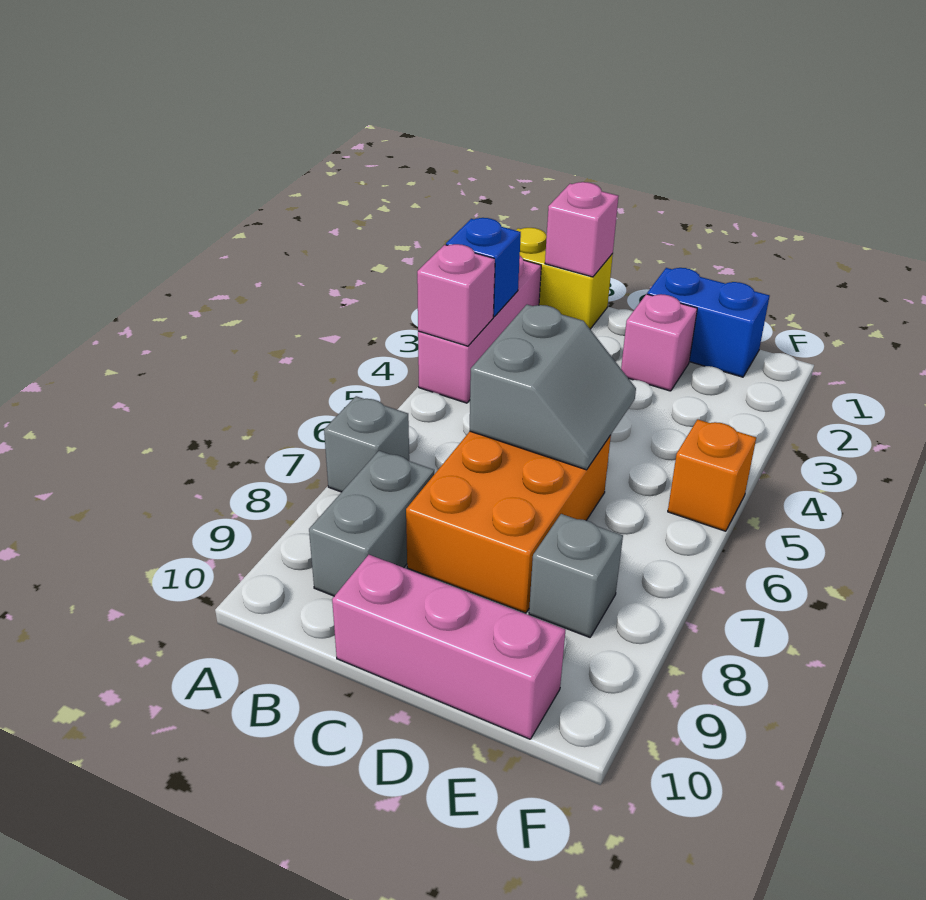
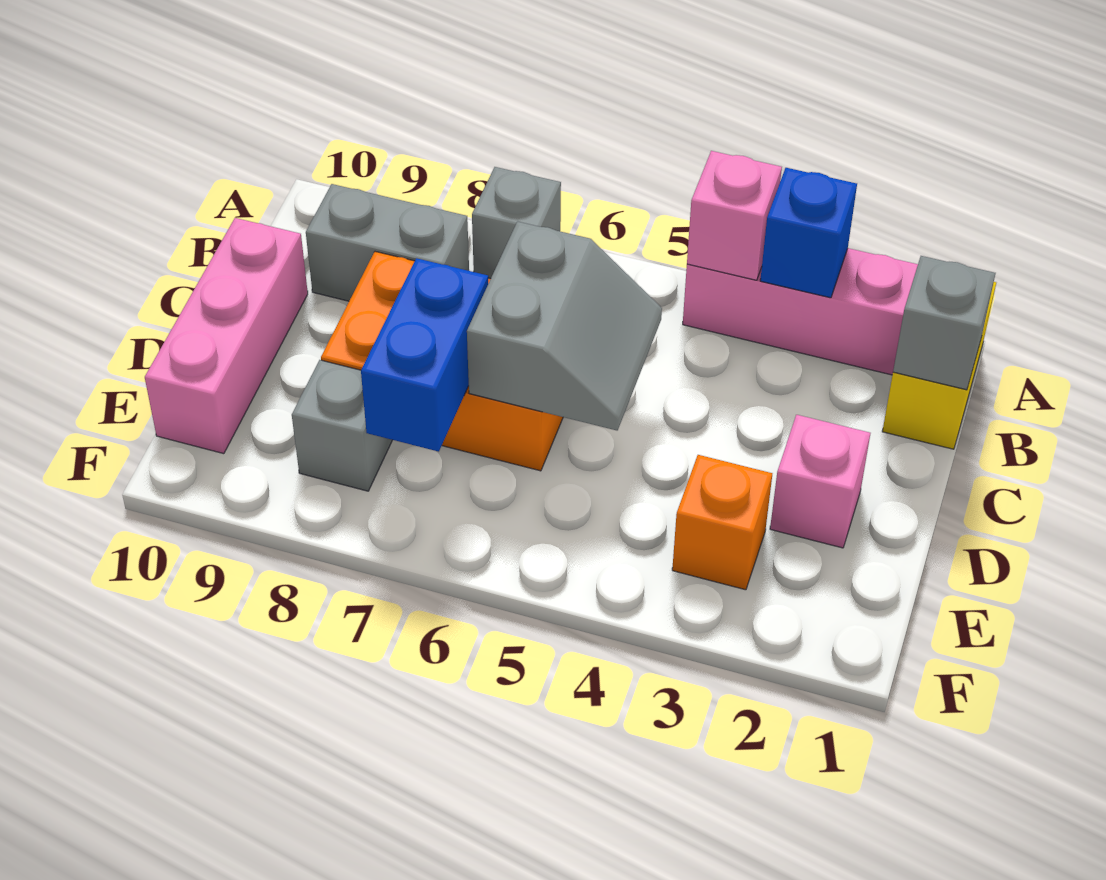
pink brick B1 level 2 -> grey brick B1 level 2
grey slope C5:D6 level 2 top C -> grey slope C5:D6 level 2 top 6
blue brick D1:E1 level 1 -> blue brick D7:E7 level 2
orange brick F5 level 1 -> orange brick E3 level 1

